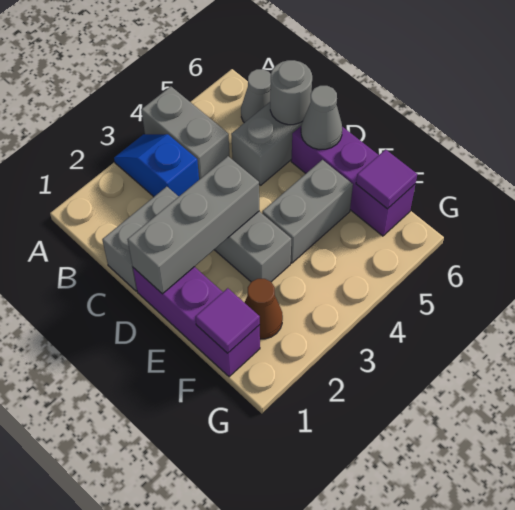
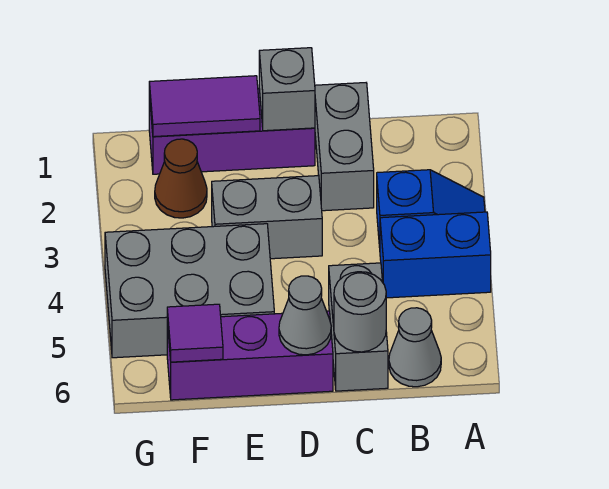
grey brick A4:B4 level 1 -> blue brick A4:B4 level 1
grey brick D1:D3 level 2 -> grey brick D1 level 2
grey brick E4:E5 level 1 -> grey brick E4:G5 level 1
purple tile F1 level 2 -> purple tile E1:F1 level 2

